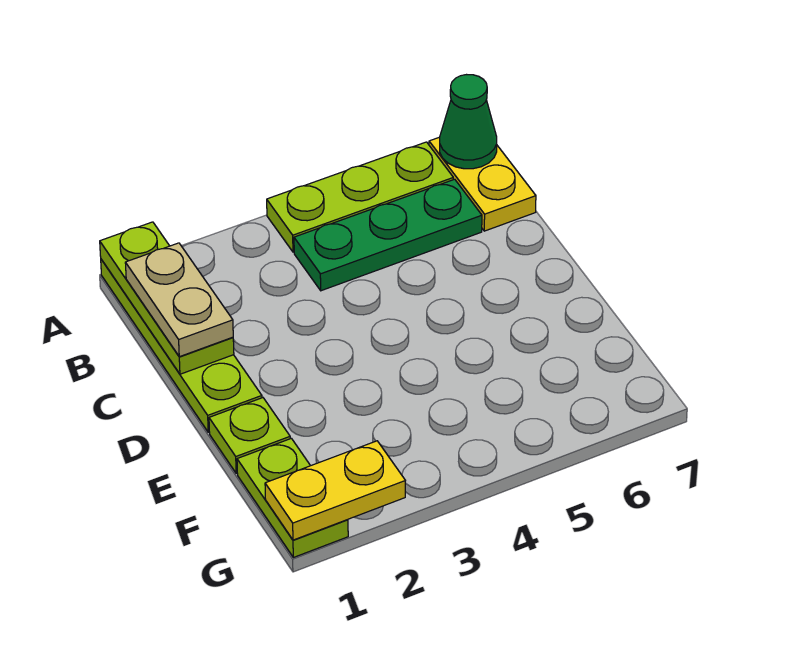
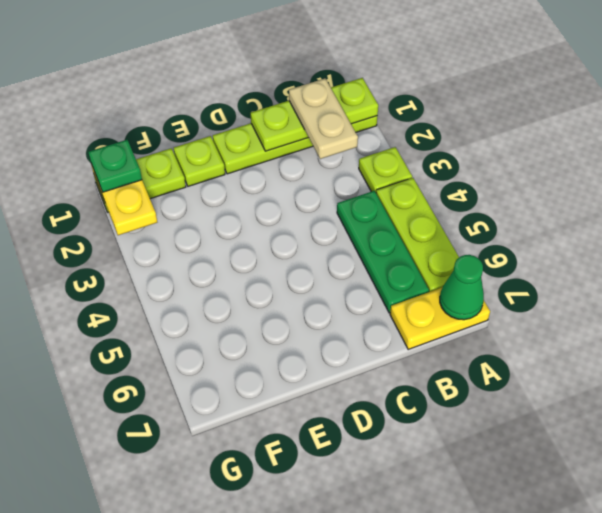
none -> lime plate A3 level 1
tan plate B1:C1 level 3 -> tan plate B1:B2 level 3
none -> green plate G1 level 3

